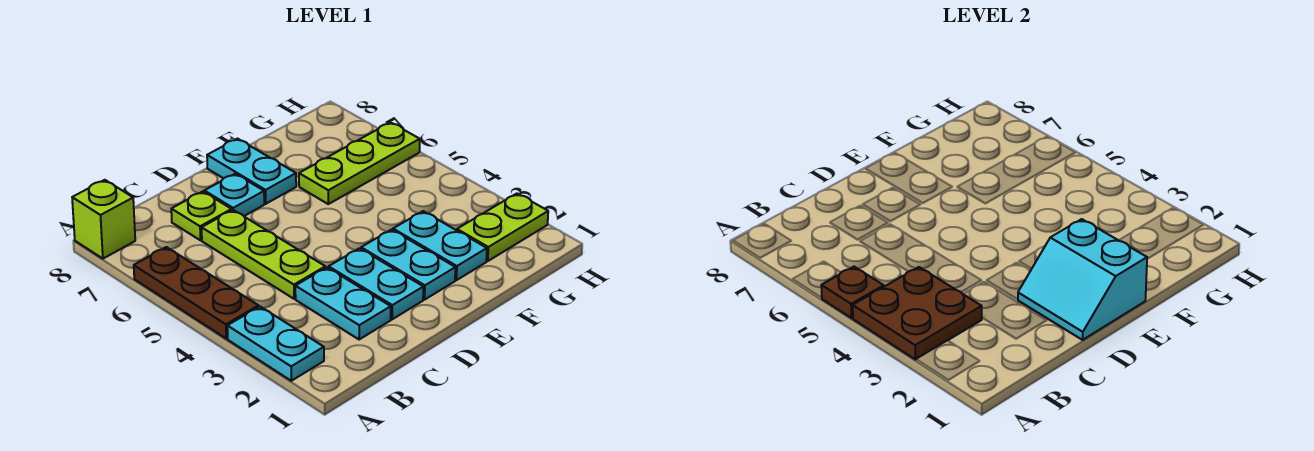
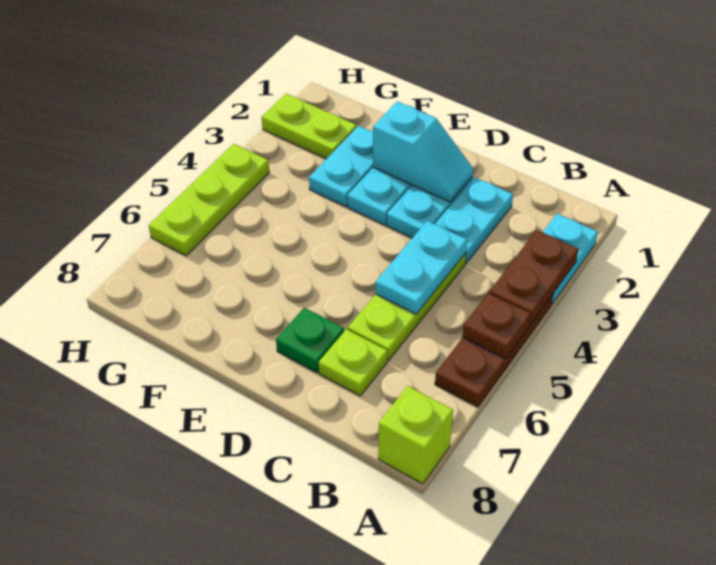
brown plate A3:B4 level 2 -> brown plate A3:A4 level 2
cyan slope D1:E2 level 2 top E -> cyan slope D2:E2 level 2 top E
cyan plate D7 level 1 -> green plate D7 level 1
cyan plate E7:E8 level 1 -> cyan plate C4:C5 level 2
lime plate F6:H6 level 1 -> lime plate H4:H6 level 1

